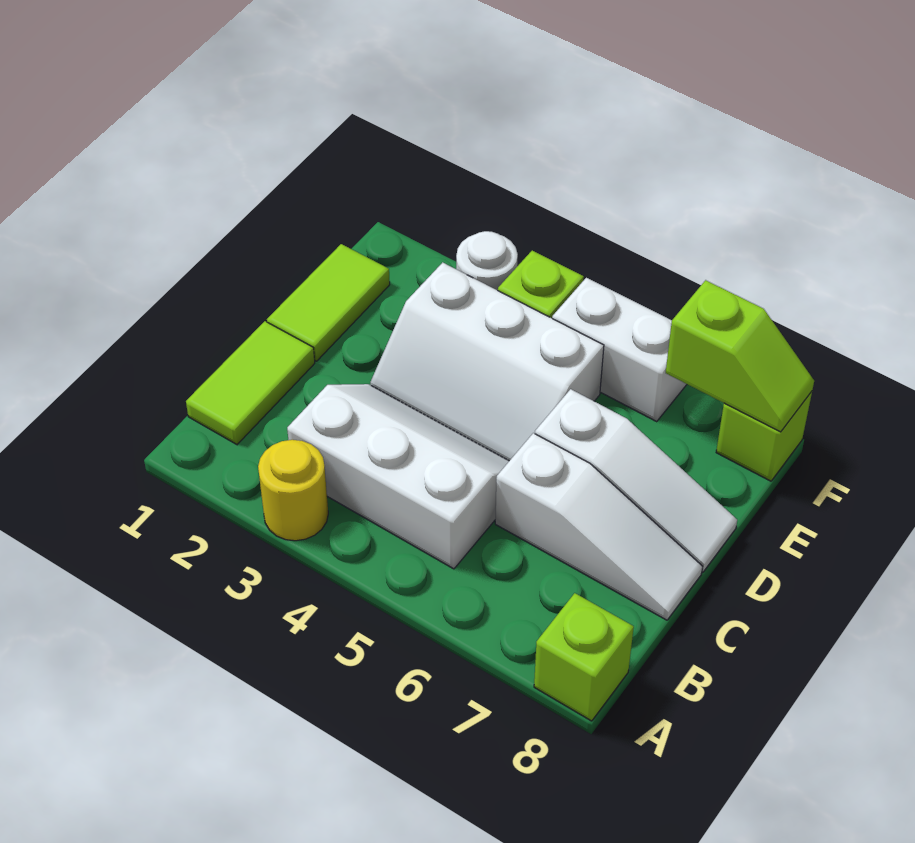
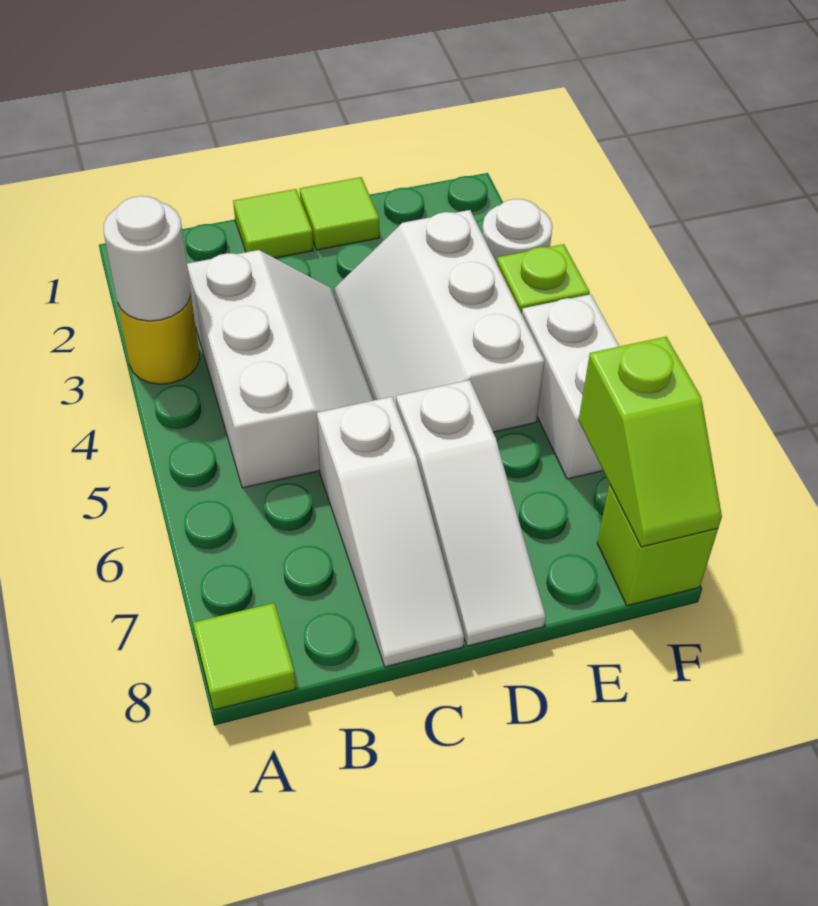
none -> white round brick A3 level 2
lime brick A8 level 1 -> lime tile A8 level 1
lime tile B1:C1 level 1 -> lime tile C1 level 1
lime tile D1:E1 level 1 -> lime tile D1 level 1

